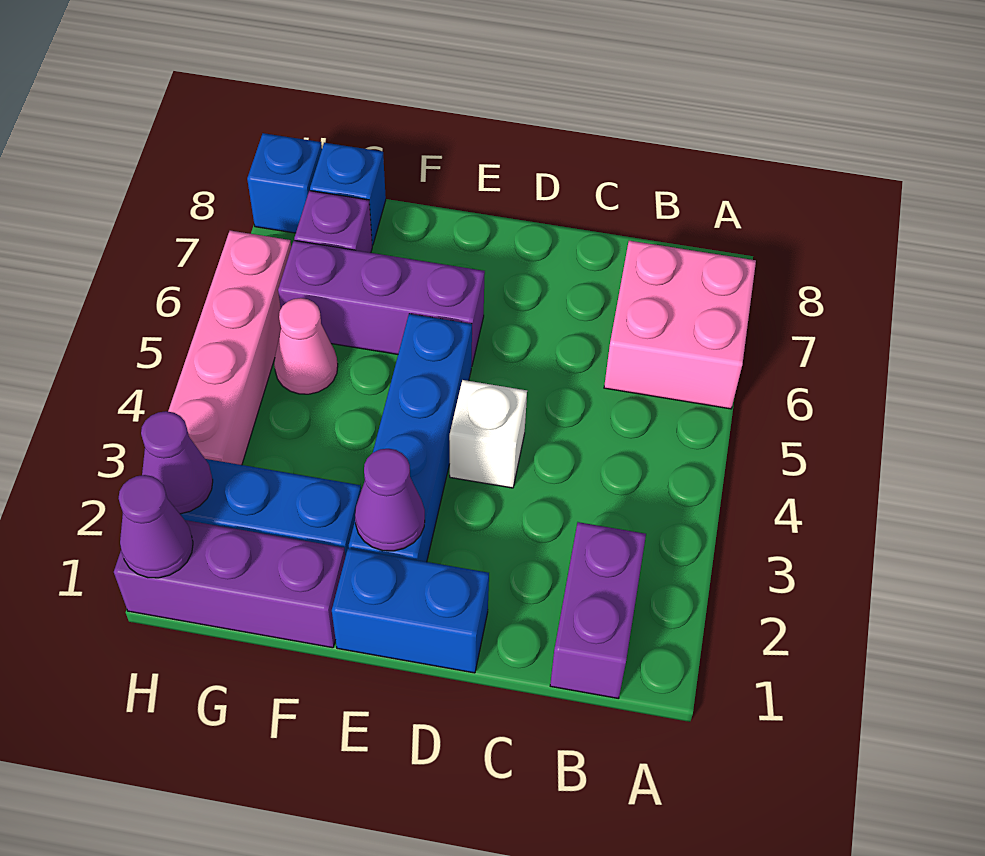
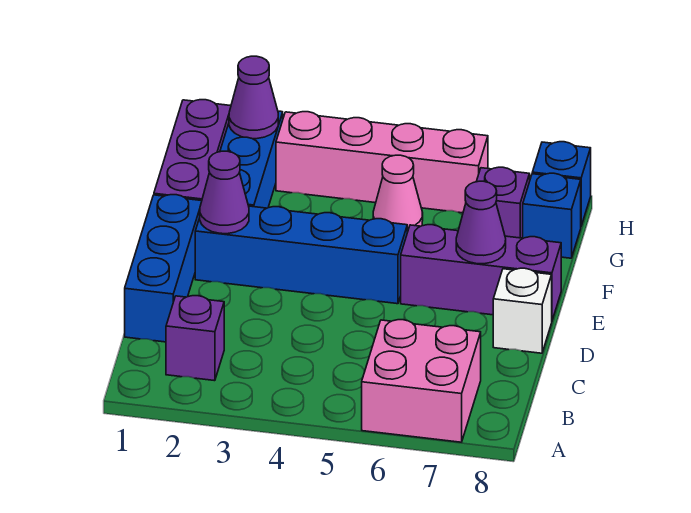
purple brick B1:B2 level 1 -> purple brick B2 level 1
blue brick D1:E1 level 1 -> blue brick C1:E1 level 1
white brick D4 level 1 -> white brick D8 level 1
purple brick E6:G6 level 1 -> purple brick E6:E8 level 1
purple cone H1 level 2 -> purple cone E7 level 2

